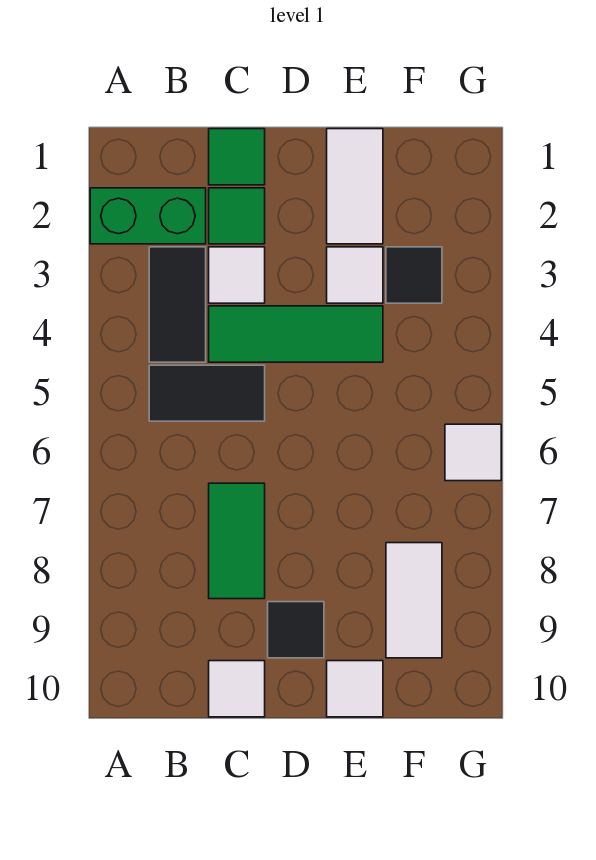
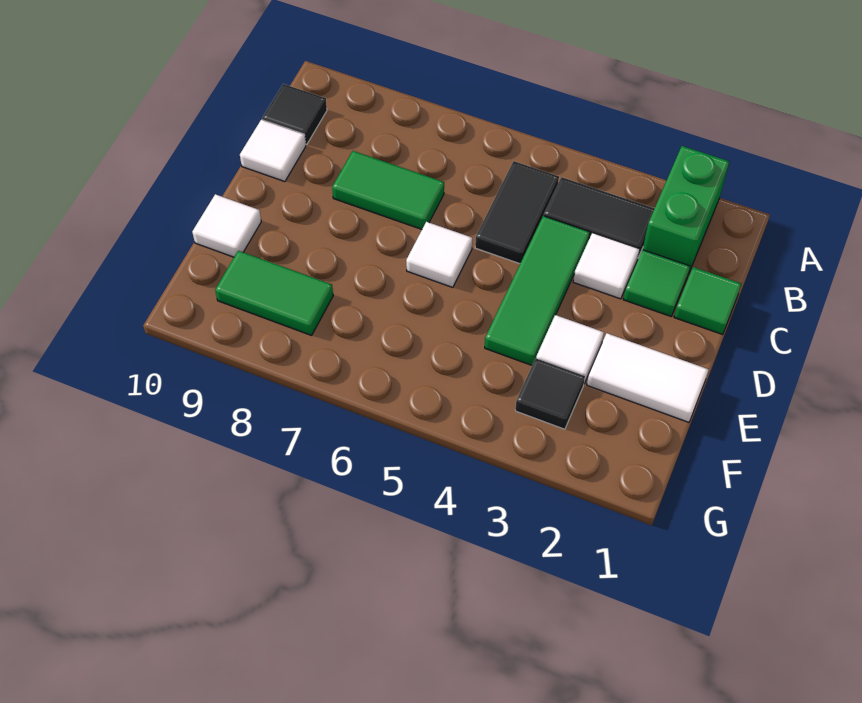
black tile D9 level 1 -> black tile B10 level 1
white tile F8:F9 level 1 -> green tile F8:F9 level 1
white tile G6 level 1 -> white tile D6 level 1

